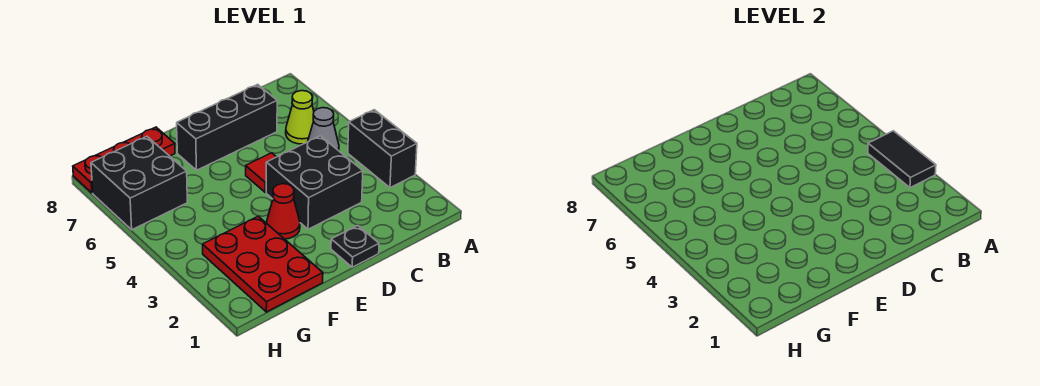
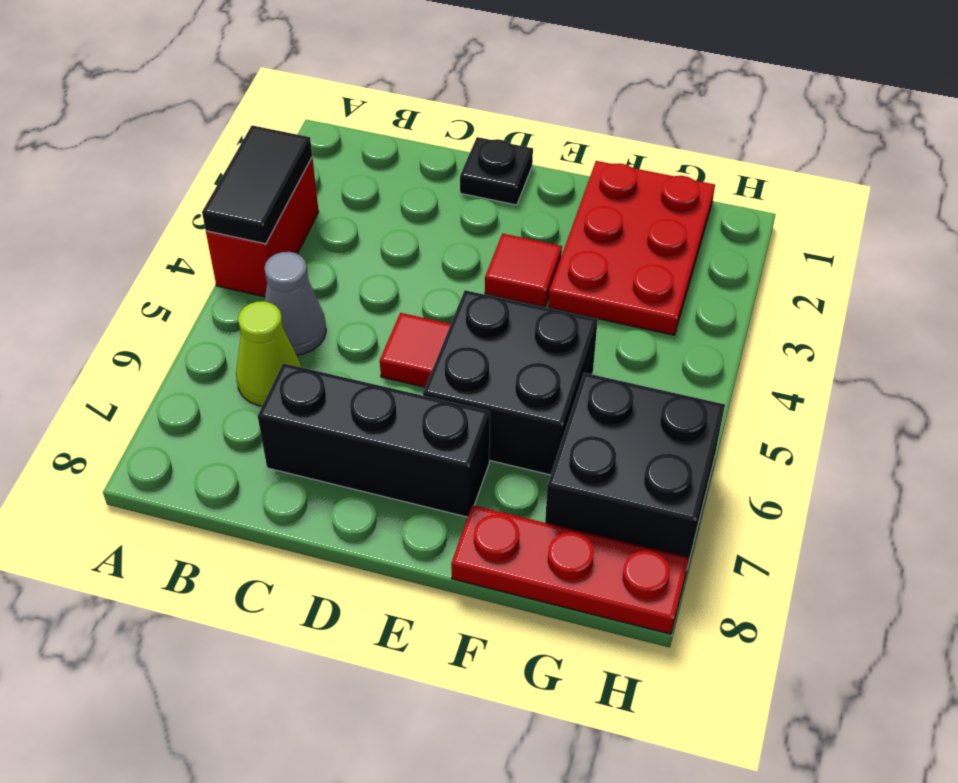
black brick A3:A4 level 1 -> red brick A3:A4 level 1
black brick C3:D4 level 1 -> black brick E5:F6 level 1
red cone E3 level 1 -> red tile E3 level 1

